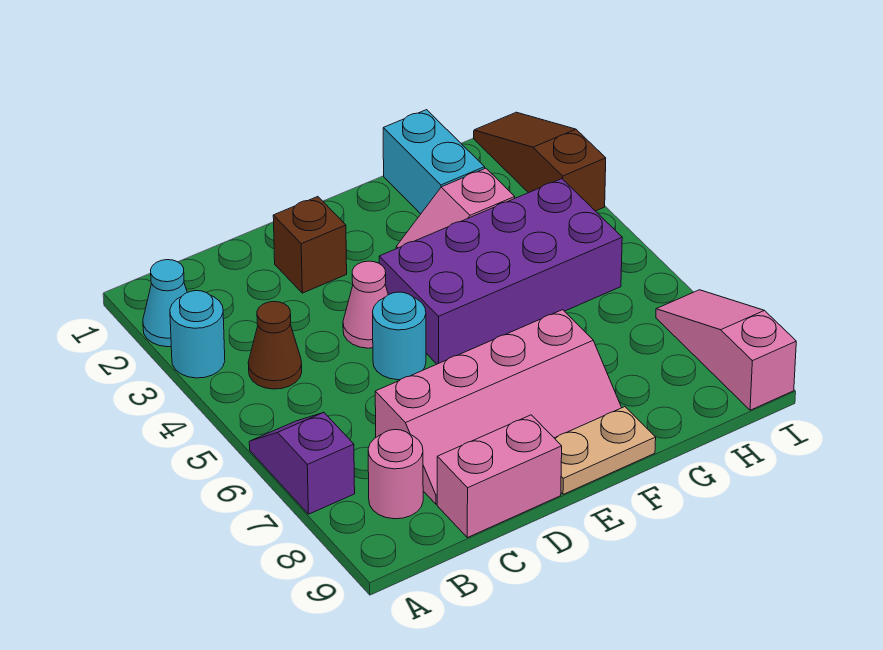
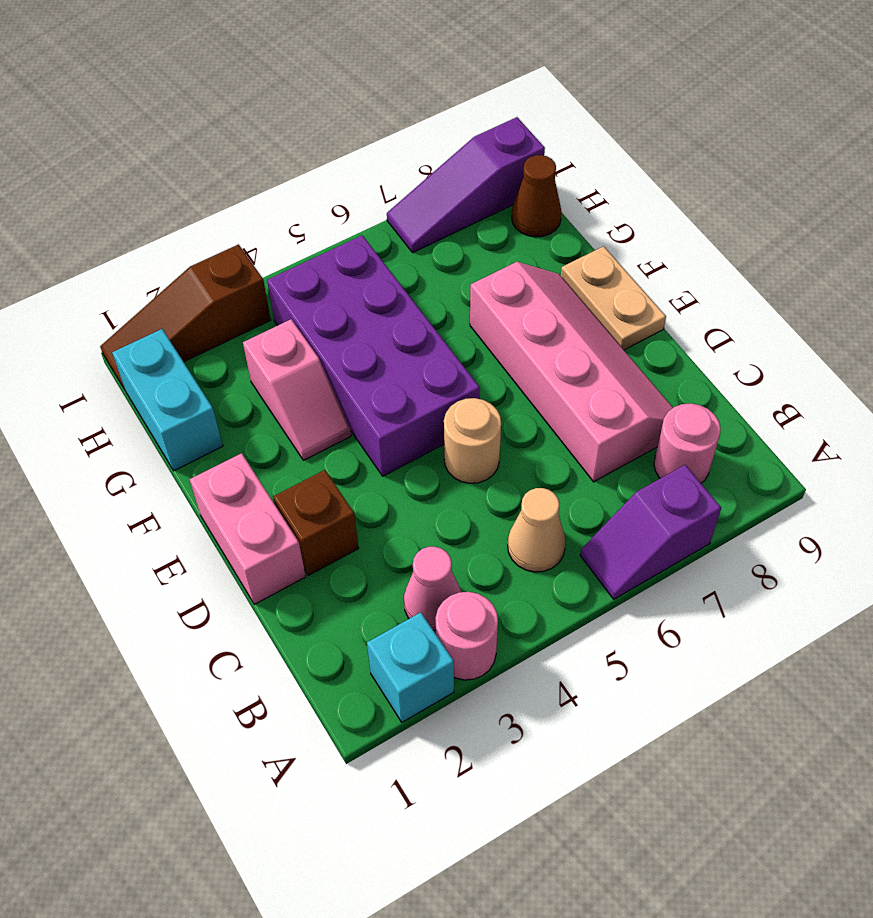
cyan cone A2 level 1 -> cyan brick A2 level 1
cyan round brick A3 level 1 -> pink round brick A3 level 1
brown cone B4 level 1 -> brown cone H9 level 1
none -> tan cone B5 level 1
pink brick C9:D9 level 1 -> pink brick D1:E1 level 1
pink cone D4 level 1 -> pink cone B3 level 1
cyan round brick D5 level 1 -> tan round brick D5 level 1
cyan brick G1:G2 level 1 -> cyan brick G1:H1 level 1
pink slope I7:I9 level 1 top 9 -> purple slope I7:I9 level 1 top 9

